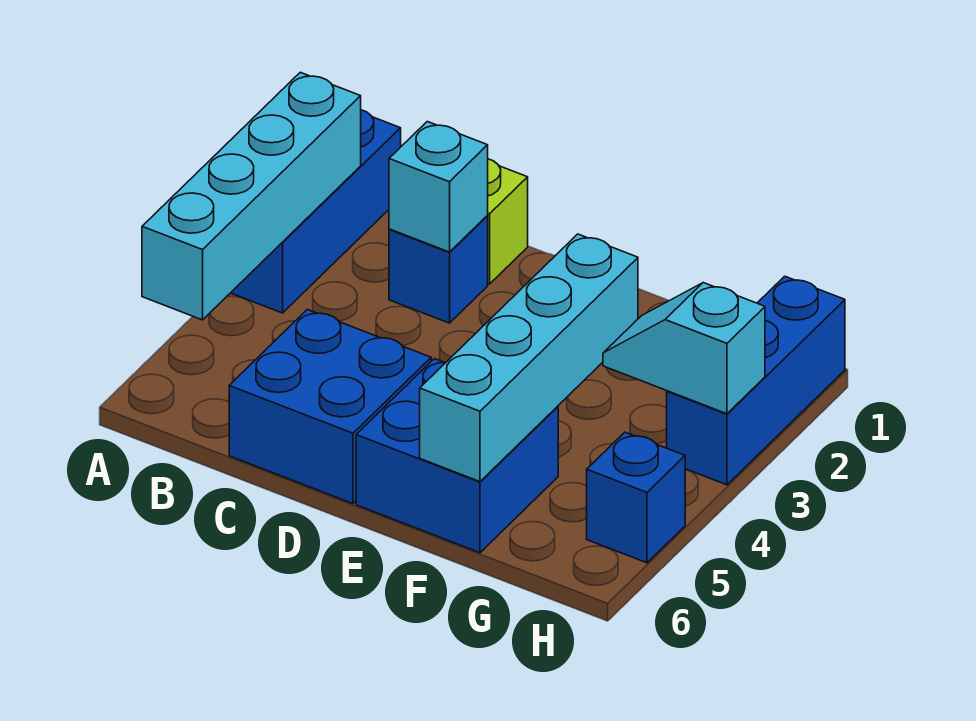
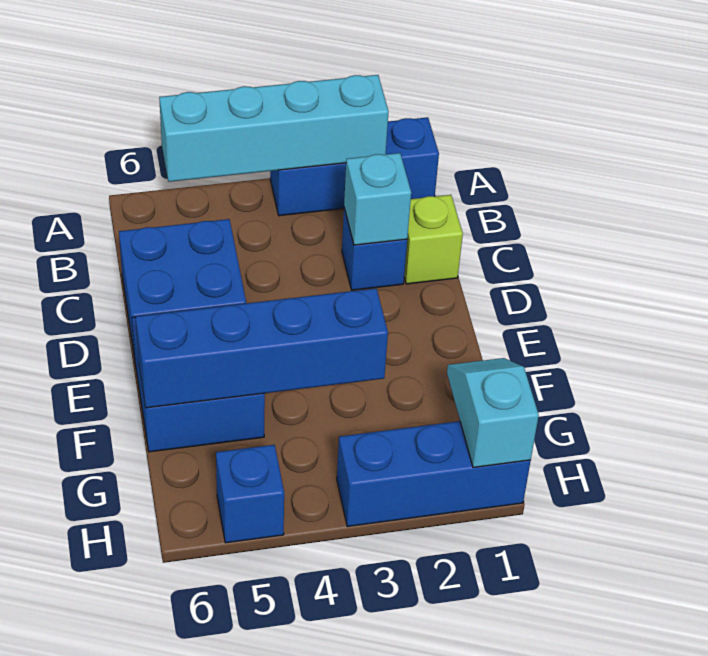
cyan brick F3:F6 level 2 -> blue brick F3:F6 level 2
cyan slope G3:H3 level 2 top H -> cyan slope G1:H1 level 2 top H

